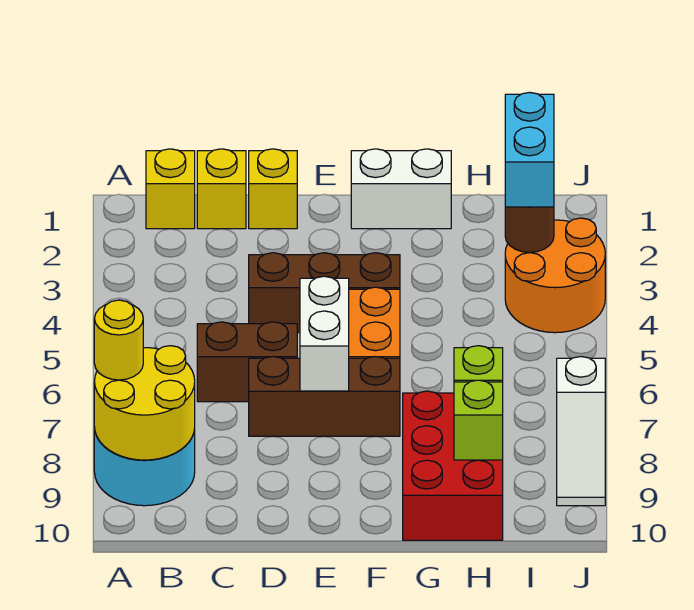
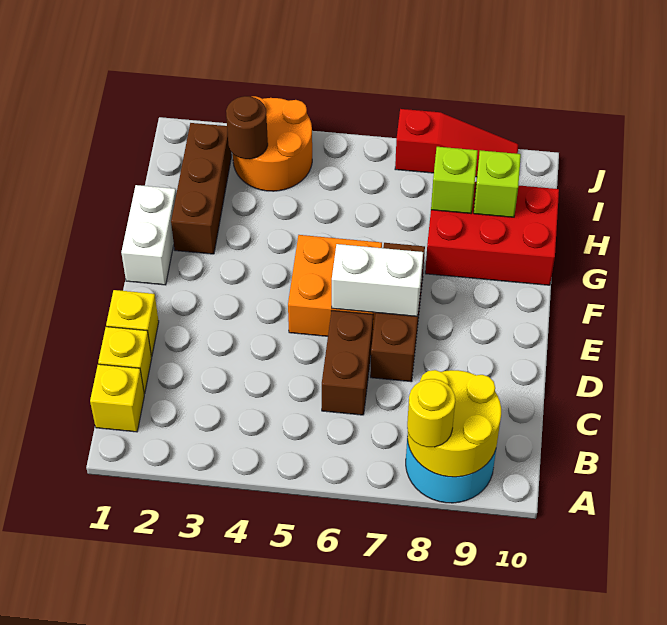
brown brick D4:F4 level 1 -> brown brick G2:I2 level 1
cyan brick I2:I3 level 3 -> none
white slope J7:J9 level 1 top 7 -> red slope J7:J9 level 1 top 7

